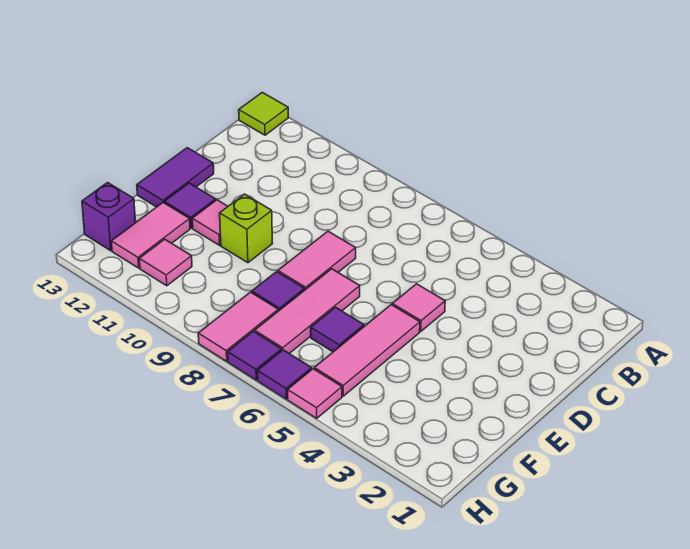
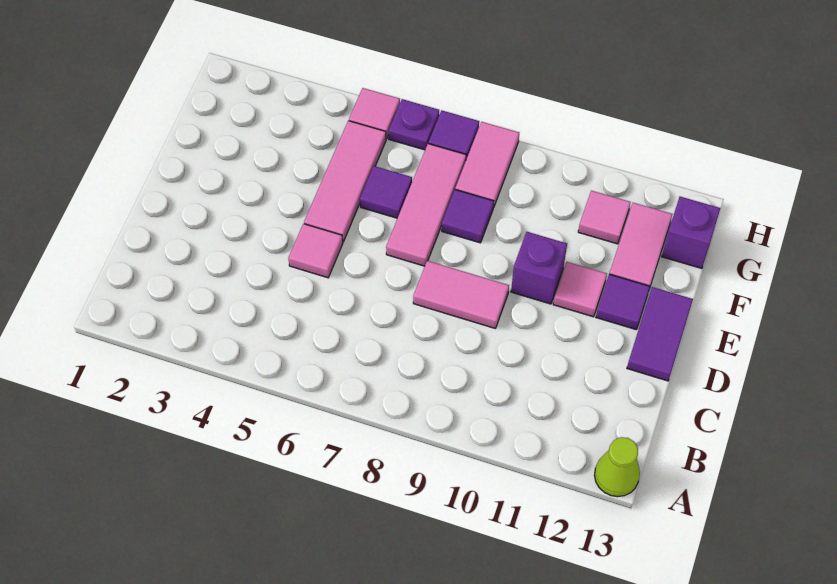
lime tile A13 level 1 -> lime cone A13 level 1
pink tile D8:E8 level 1 -> pink tile D8:D9 level 1
lime brick E10 level 1 -> purple brick E10 level 1
purple tile H6 level 1 -> purple plate H6 level 1

